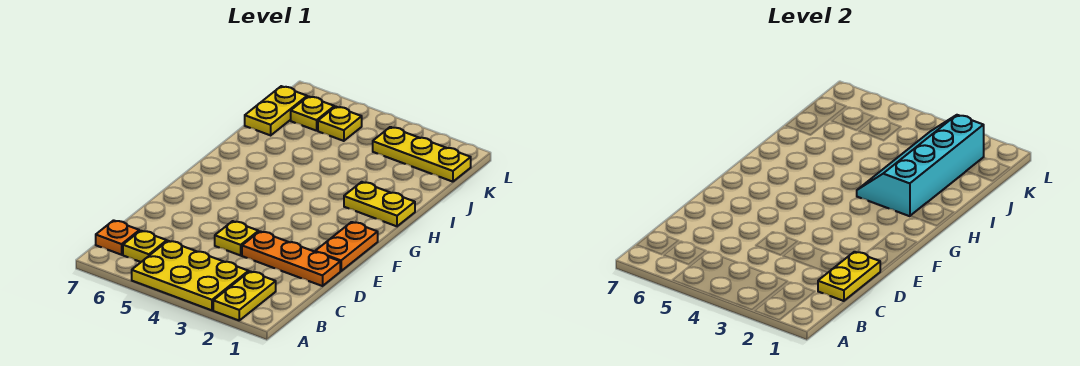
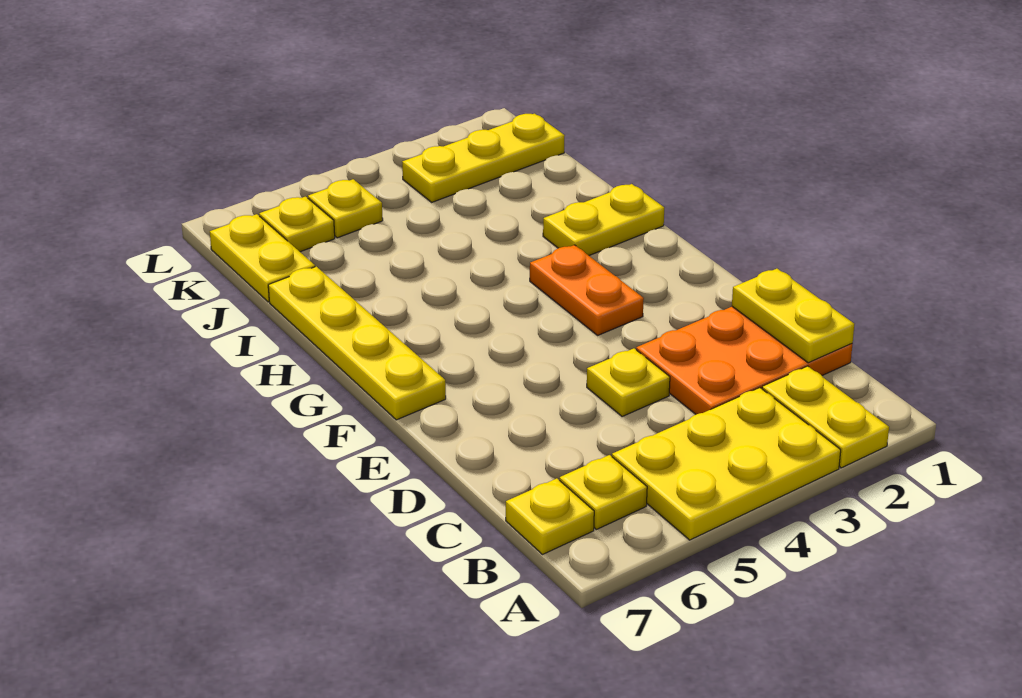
orange plate B7 level 1 -> yellow plate B7 level 1
orange plate D1:D3 level 1 -> orange plate C1:D3 level 1
orange plate E1:F1 level 1 -> orange plate F3:G3 level 1
none -> yellow plate F7:I7 level 1
cyan slope H2:K3 level 2 top 2 -> none

